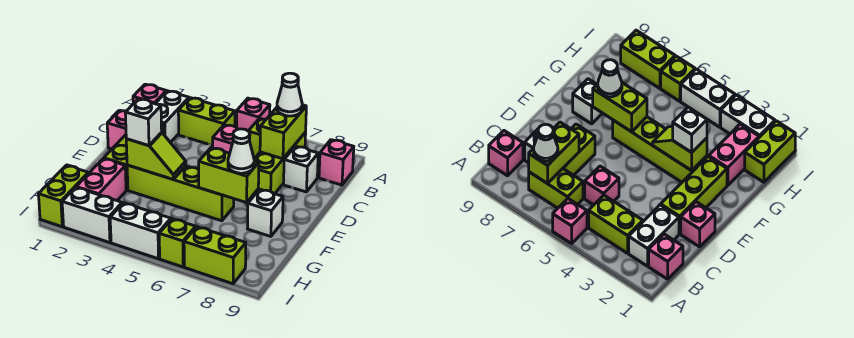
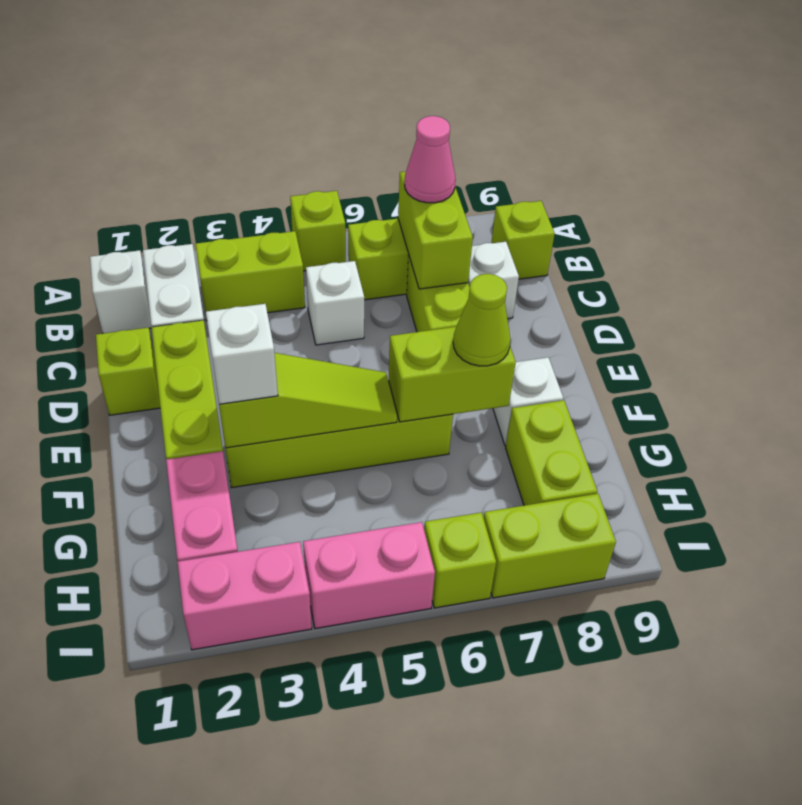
pink brick A5 level 1 -> lime brick A5 level 1
pink brick B1 level 1 -> white brick B1 level 1
white cone B7 level 3 -> pink cone B7 level 3
pink brick B9 level 1 -> lime brick B9 level 1
pink brick C5 level 1 -> white brick C5 level 1
pink brick D1 level 1 -> lime brick D1 level 1
lime slope F3:F4 level 2 top 3 -> lime slope F3:F5 level 2 top 3
white cone F7 level 3 -> lime cone F7 level 3
lime brick H1:I1 level 1 -> lime brick G8:H8 level 1
white brick I2:I3 level 1 -> pink brick I2:I3 level 1
white brick I4:I5 level 1 -> pink brick I4:I5 level 1

